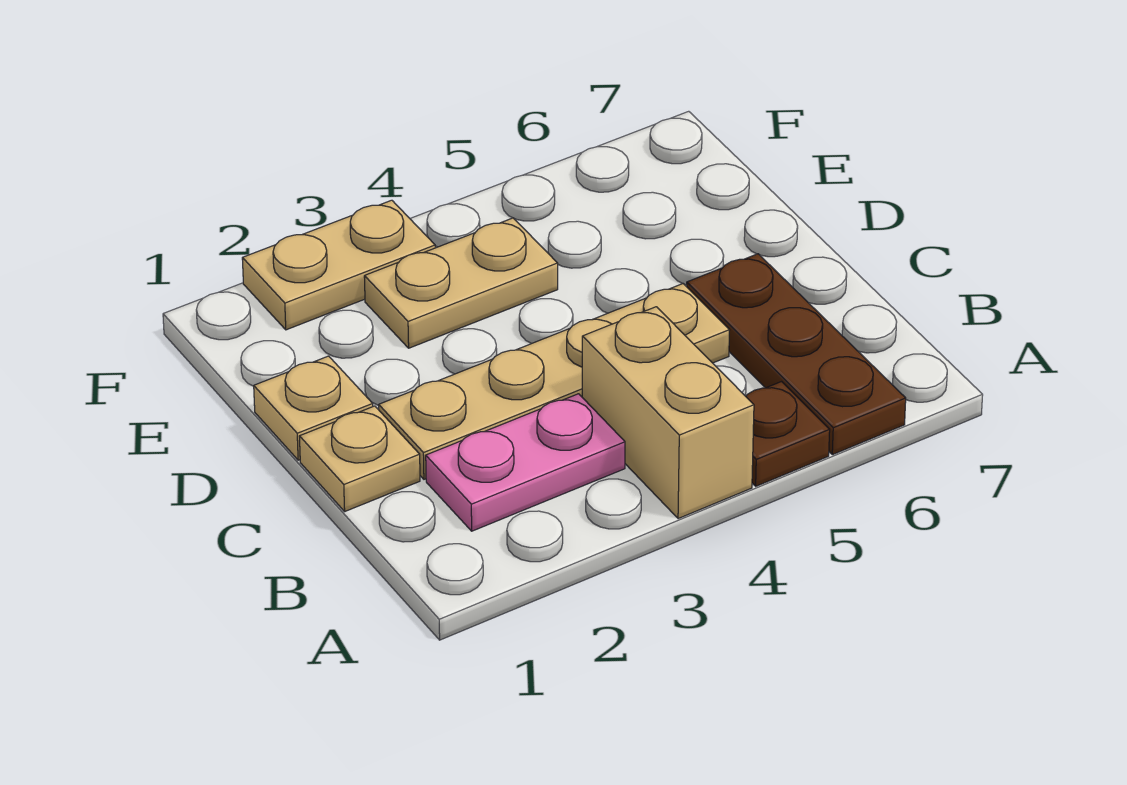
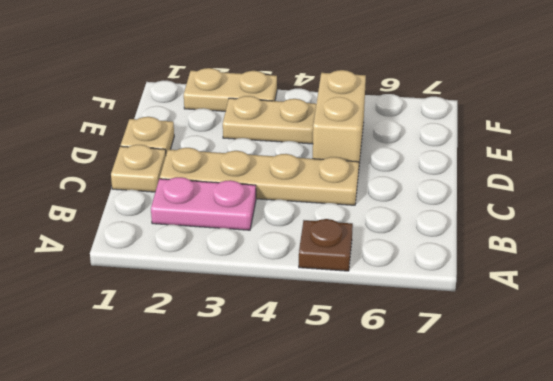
tan brick A4:B4 level 1 -> tan brick D5:E5 level 1
brown plate A6:C6 level 1 -> none

